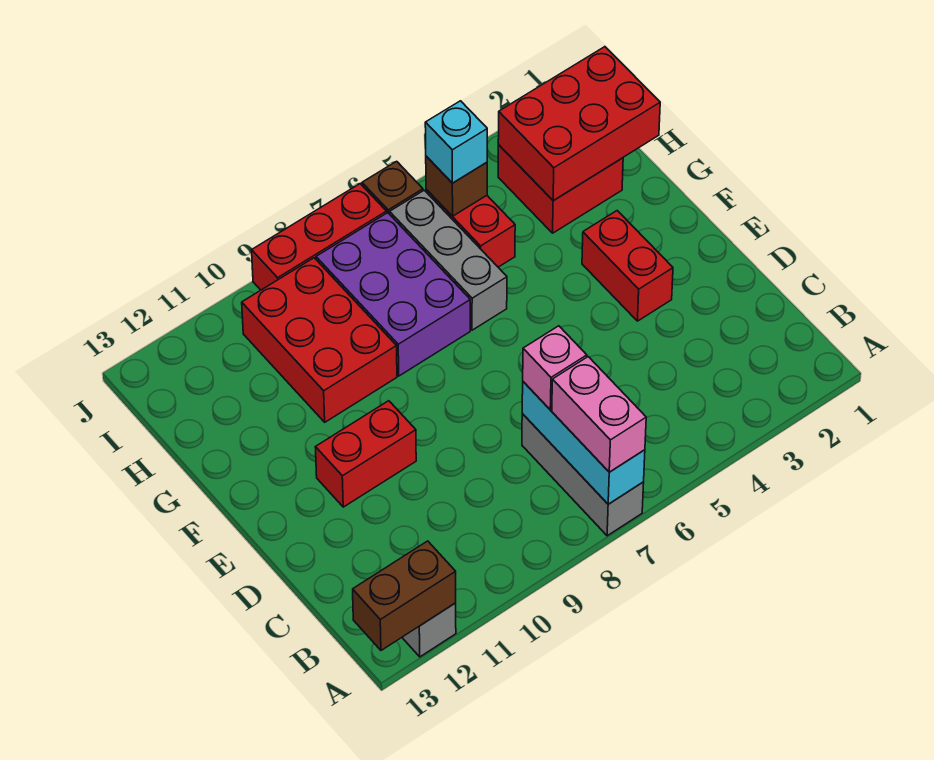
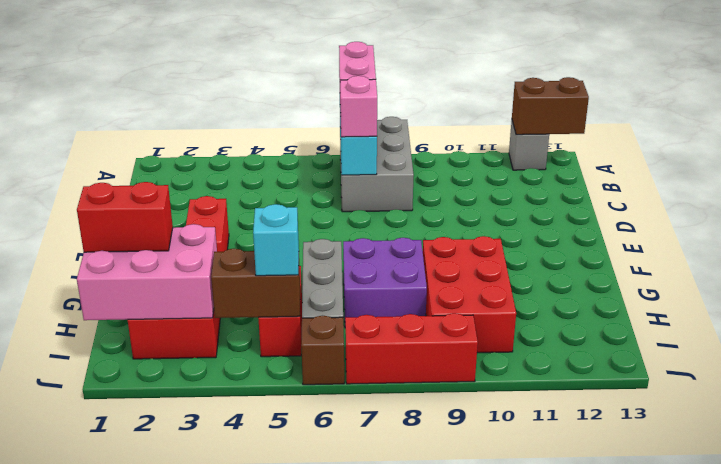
grey brick A7:C7 level 1 -> grey brick A7:C8 level 1
red brick E10:E11 level 1 -> red brick H1:H2 level 3
purple brick G7:I8 level 1 -> purple brick G7:H8 level 1
red brick H1:I3 level 2 -> pink brick H1:I3 level 2
brown brick I5 level 2 -> brown brick I4:I5 level 2

